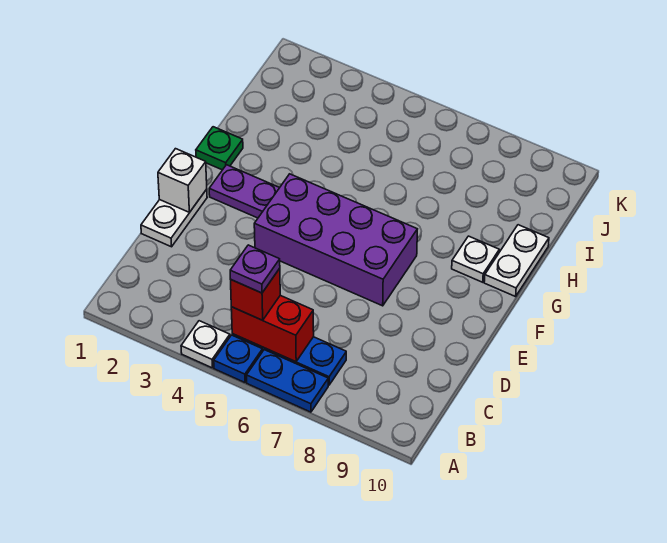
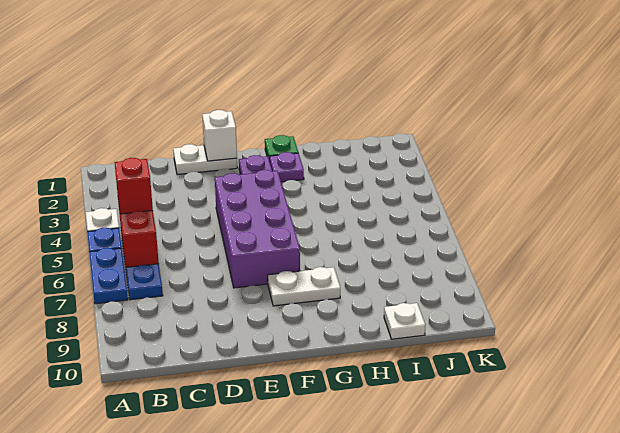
purple plate B5 level 4 -> purple plate G2 level 1
white plate G9 level 1 -> white plate I10 level 1
white plate G10:H10 level 1 -> white plate F8:G8 level 1

